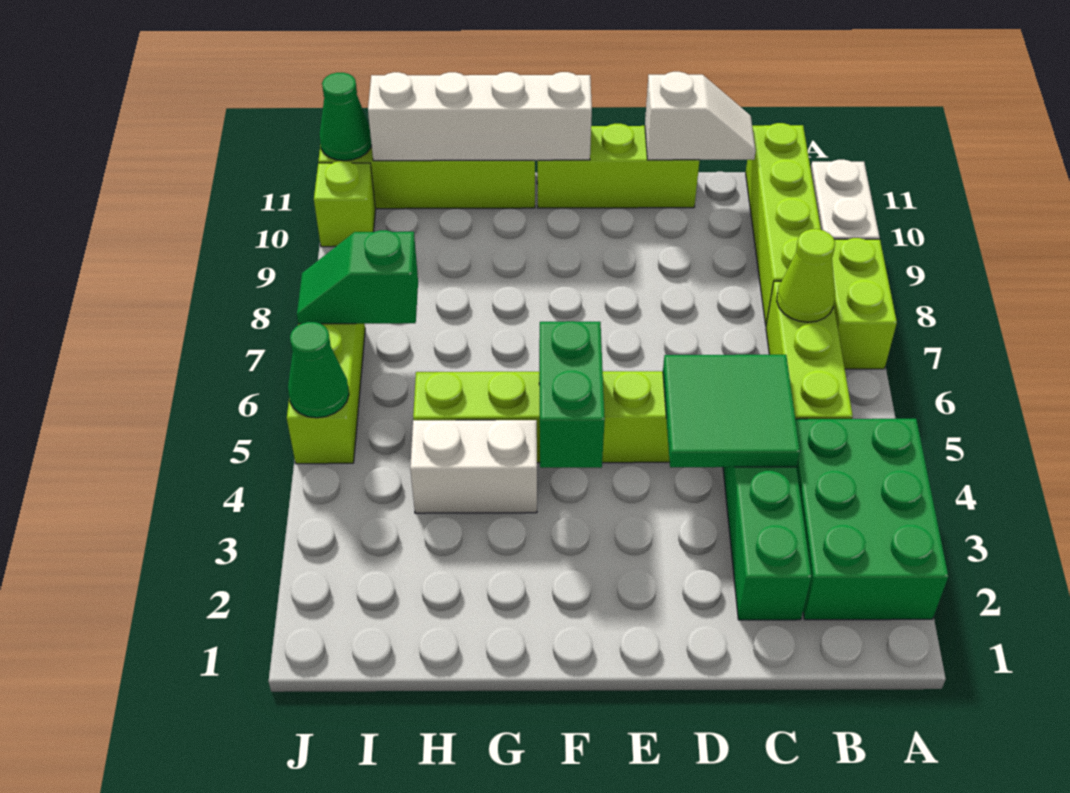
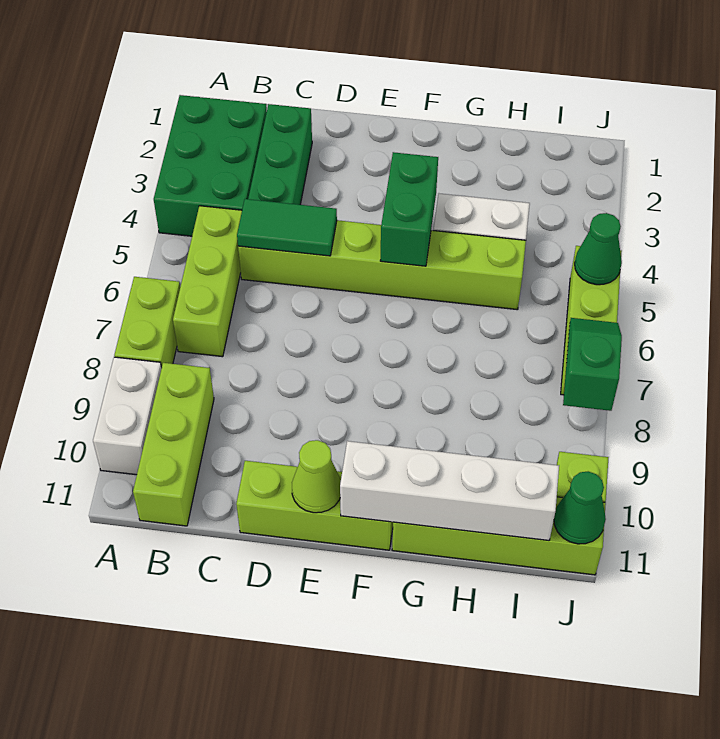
lime cone B7 level 2 -> lime cone E11 level 2
lime brick B8:B11 level 1 -> lime brick B9:B11 level 1
green tile C4:D5 level 2 -> green tile C5:D5 level 2
white slope C11:D11 level 2 top D -> none
green slope I7:J7 level 2 top I -> green slope J7:J8 level 2 top 8

